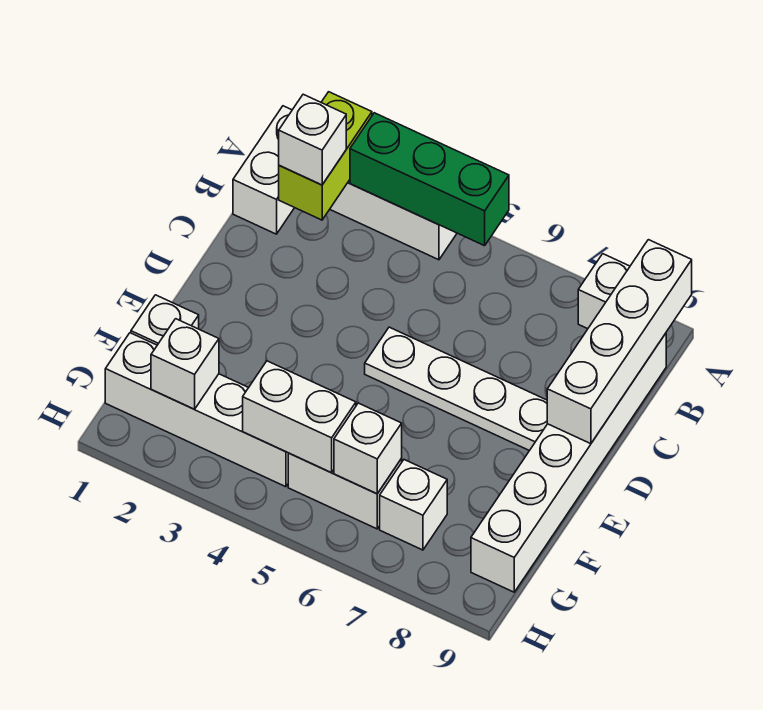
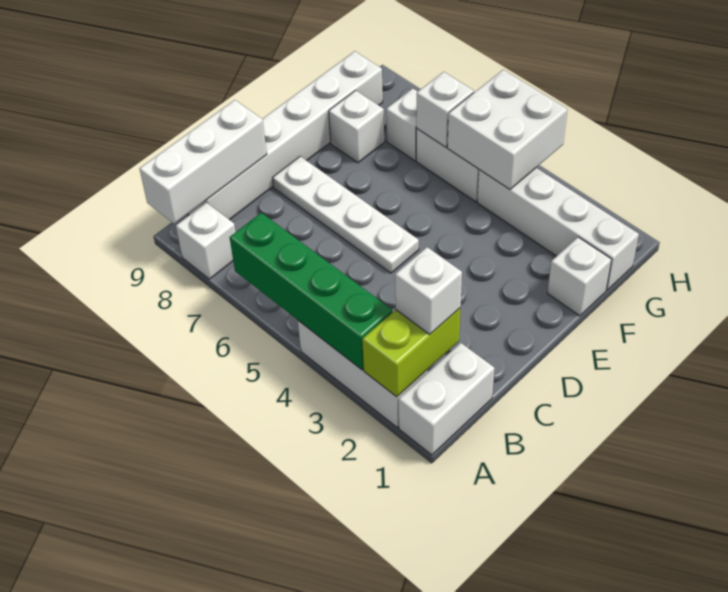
green brick A3:A5 level 2 -> green brick A3:A6 level 2
white brick A9:D9 level 2 -> white brick A9:C9 level 2
white brick G2 level 2 -> white brick F8 level 1
white brick G4:G5 level 2 -> white brick G4:H5 level 2

